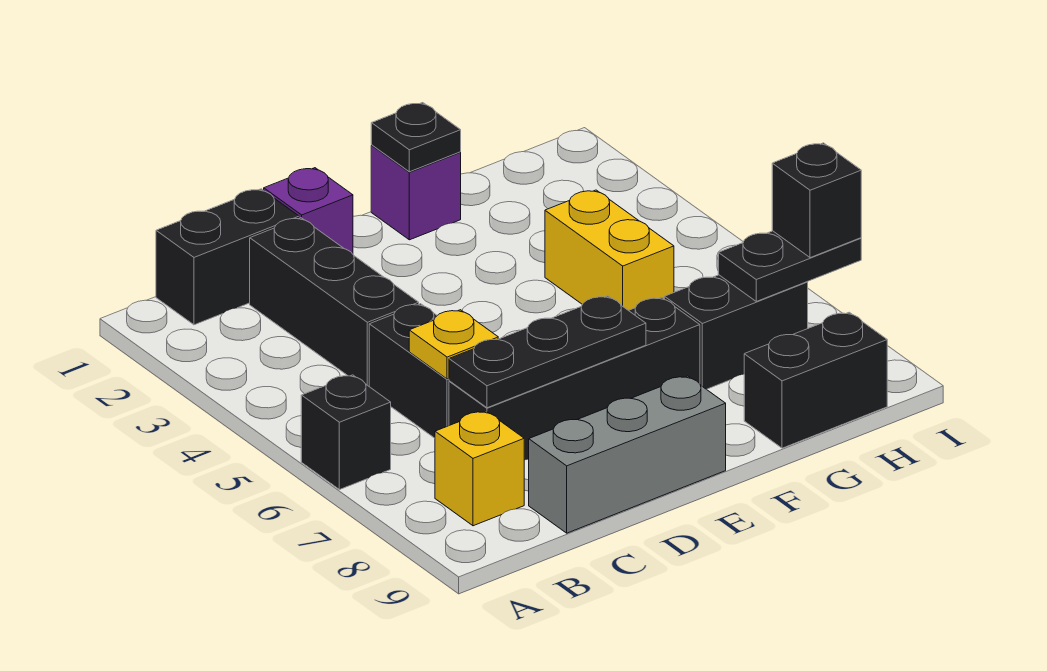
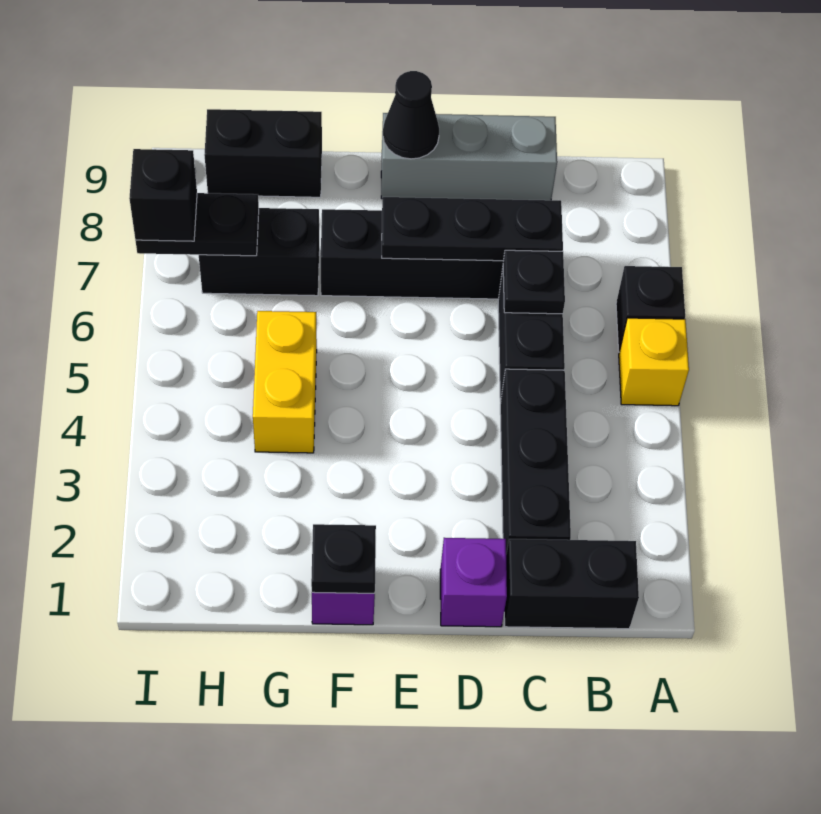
yellow brick B8 level 1 -> yellow brick A5 level 1
yellow plate C6 level 2 -> black plate C6 level 2
none -> black cone E9 level 2

